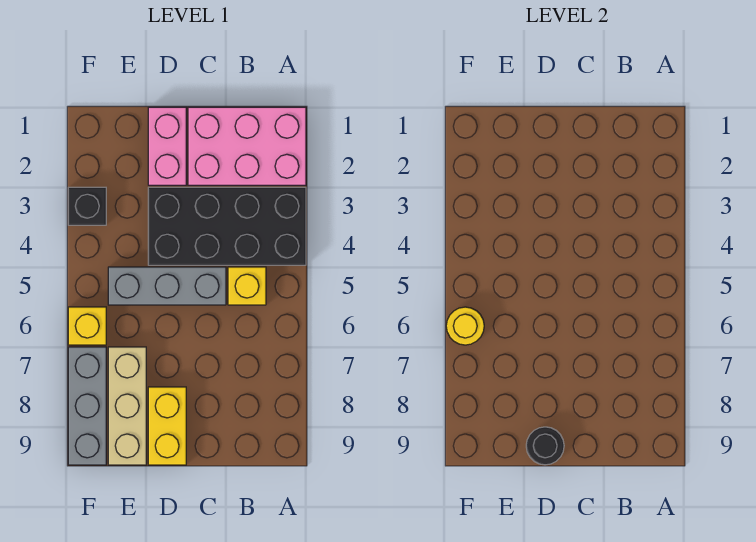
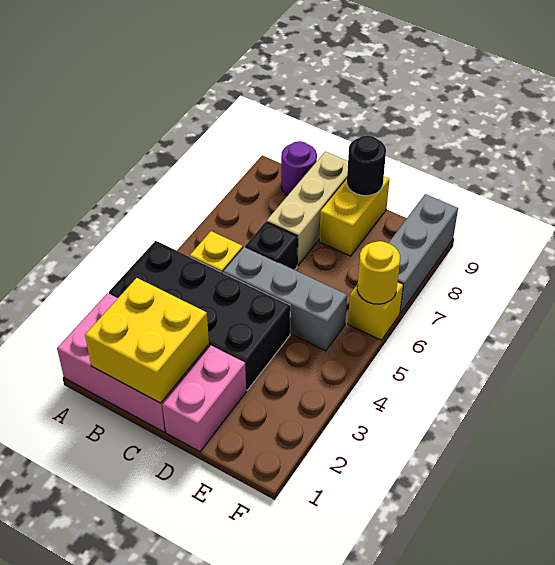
none -> yellow brick B1:C2 level 2
none -> purple round brick B9 level 1
tan brick E7:E9 level 1 -> tan brick C7:C9 level 1
black brick F3 level 1 -> black brick C6 level 1

